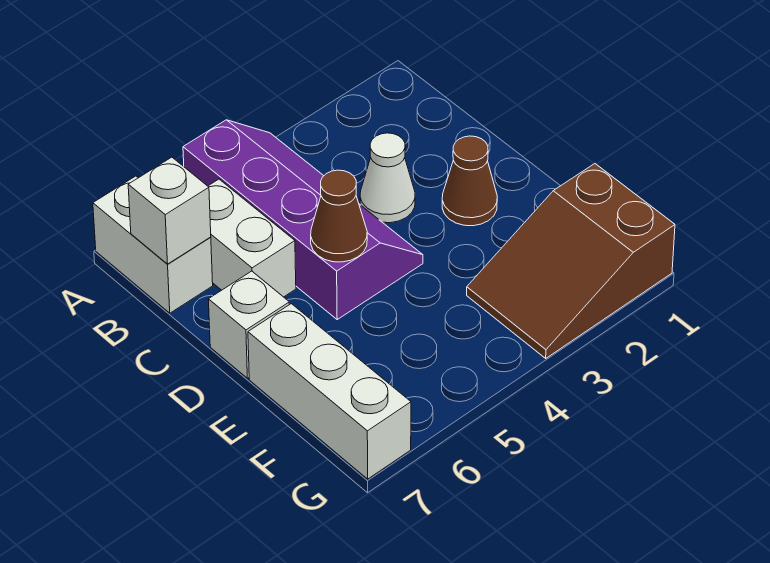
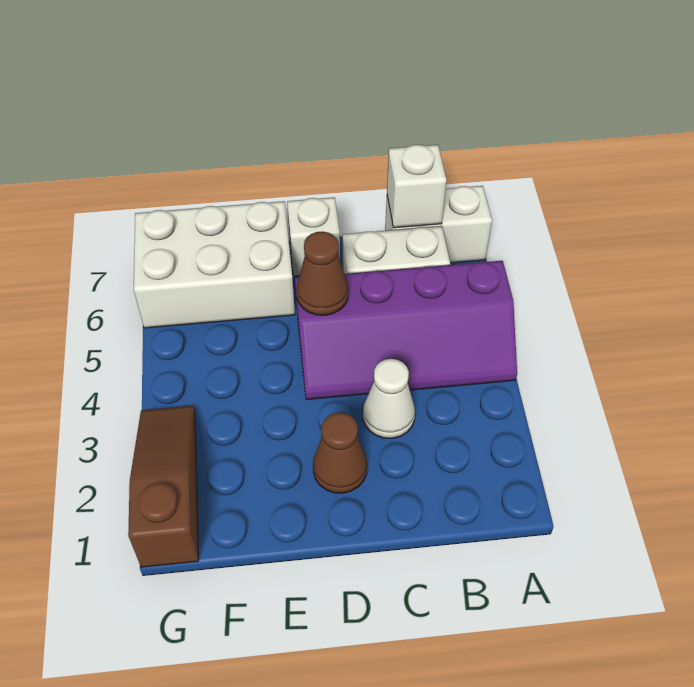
white brick E7:G7 level 1 -> white brick E6:G7 level 1
brown slope F1:G3 level 1 top 1 -> brown slope G1:G3 level 1 top 1

